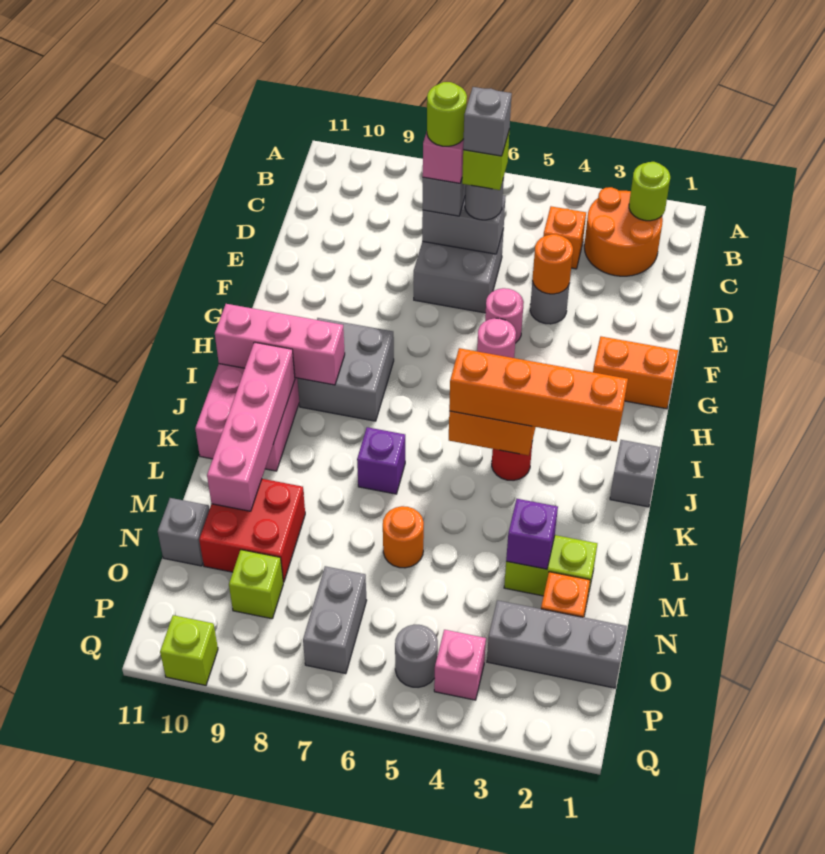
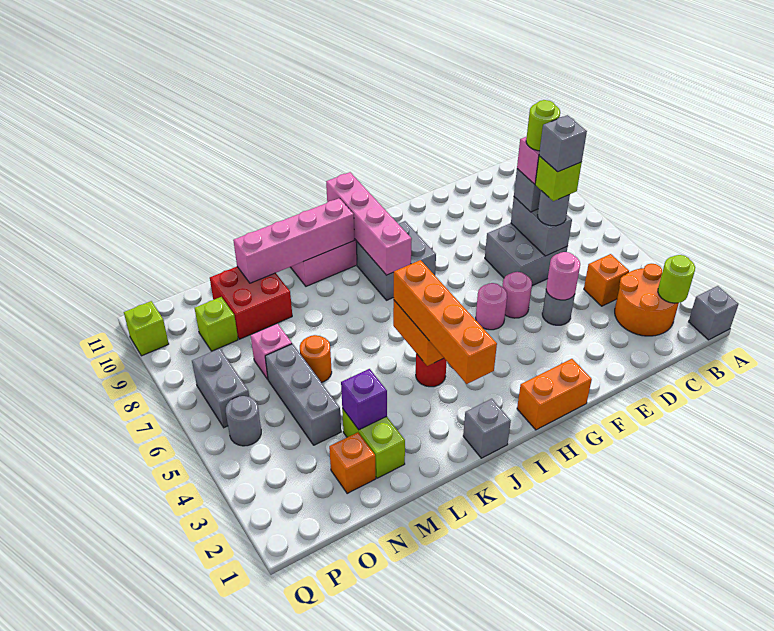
orange round brick E4 level 2 -> pink round brick E4 level 2
orange brick G1:G2 level 1 -> orange brick G1:H1 level 1
pink brick I9:I11 level 2 -> pink brick I8:I11 level 2
purple brick K7 level 1 -> none
grey brick N11 level 1 -> grey brick A1 level 1
grey brick O1:O3 level 1 -> grey brick N4:N6 level 1
grey brick O7:P7 level 1 -> grey brick P6:P7 level 1
pink brick P4 level 1 -> pink brick N7 level 1

